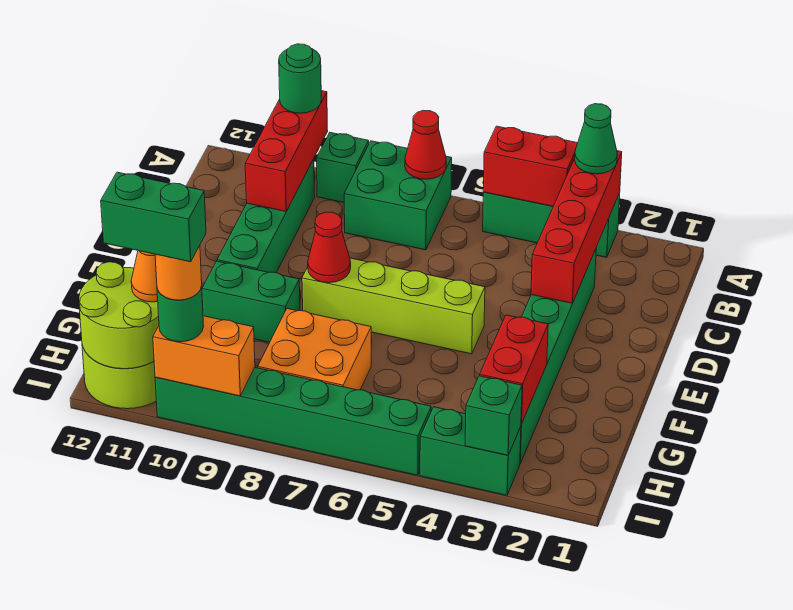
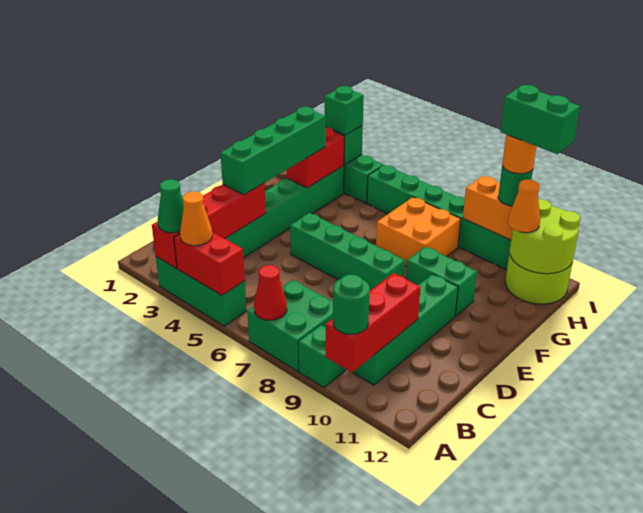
none -> orange cone A4 level 3
none -> green brick D3:G3 level 3
lime brick E5:E8 level 1 -> green brick E5:E8 level 1
red cone E8 level 2 -> none
none -> green brick I3 level 3

